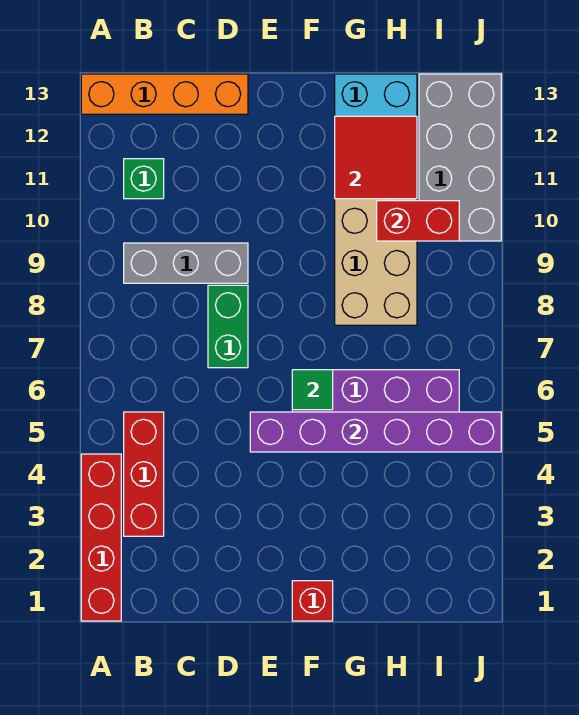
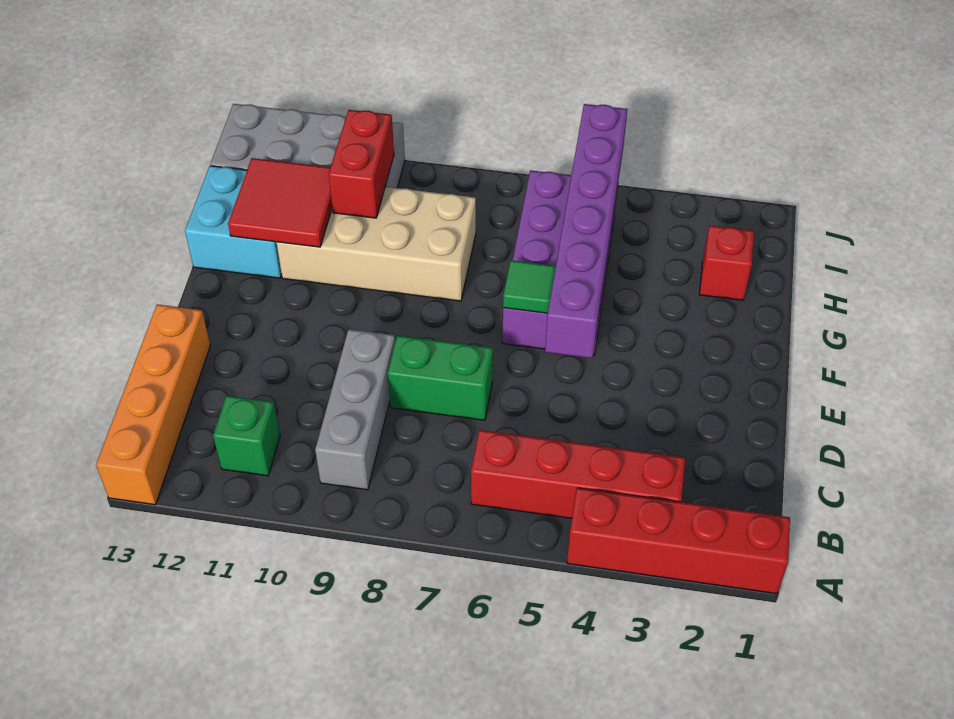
red brick B3:B5 level 1 -> red brick B3:B6 level 1
red brick F1 level 1 -> red brick H2 level 1

